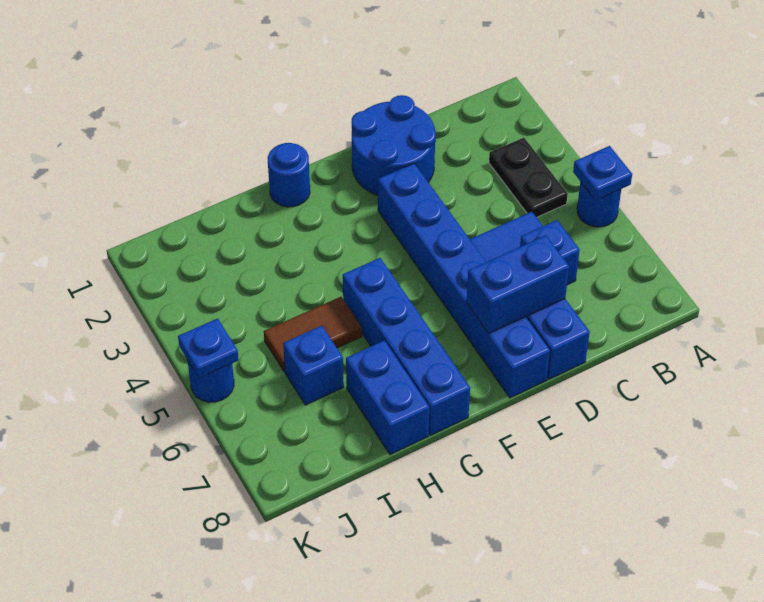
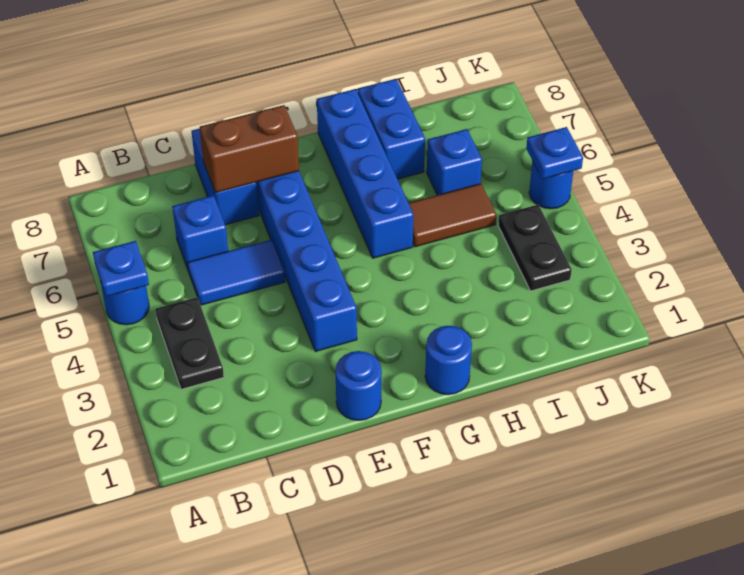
blue round brick D1:E2 level 1 -> blue round brick E1 level 1
blue brick D7:E7 level 2 -> brown brick D7:E7 level 2
none -> black plate J3:J4 level 1

